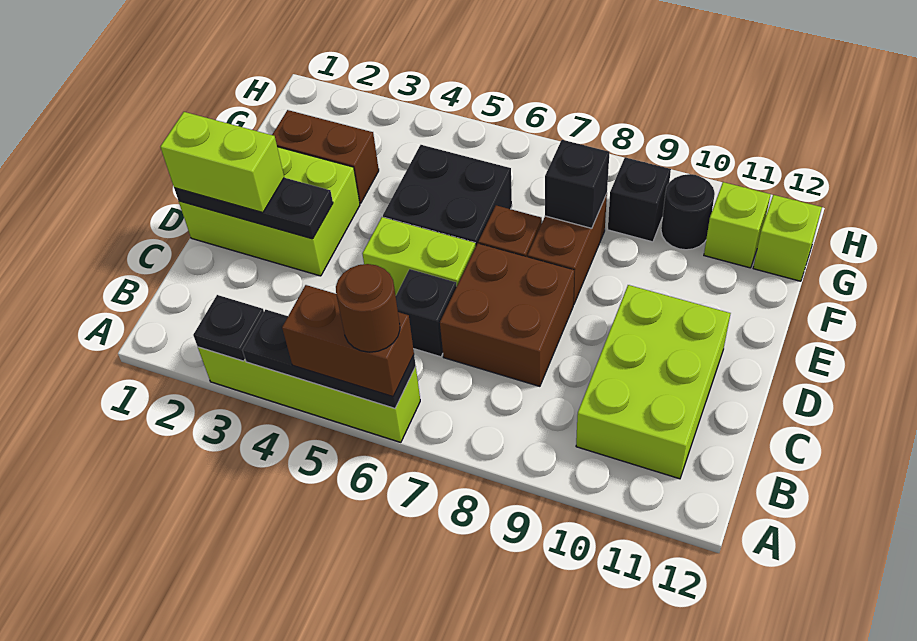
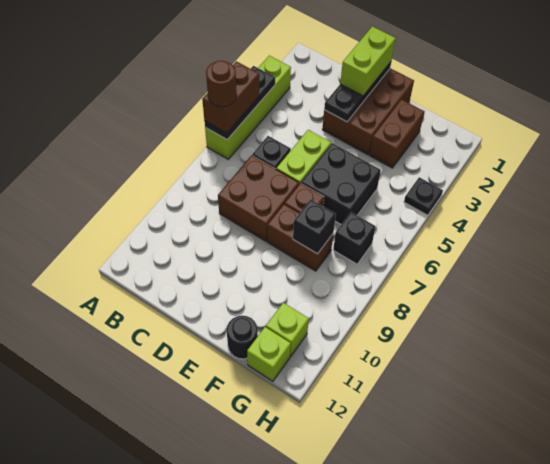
black plate A3 level 2 -> black plate H4 level 1
lime brick B10:D11 level 1 -> none
lime brick D1:E3 level 1 -> brown brick D1:E3 level 1
black brick G9 level 1 -> black brick G7 level 1
black round brick G10 level 1 -> black round brick F12 level 1

